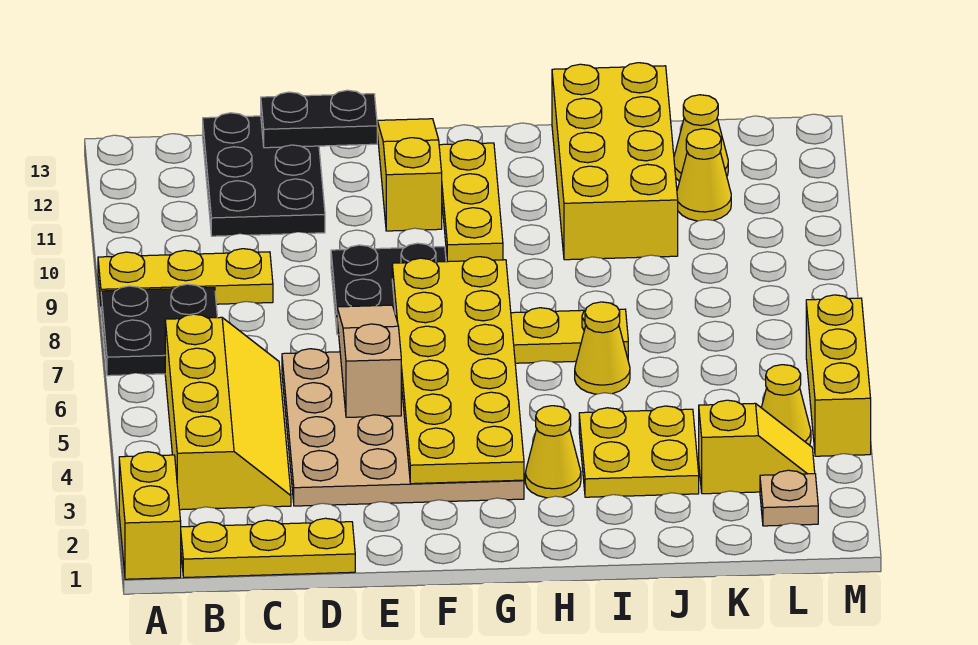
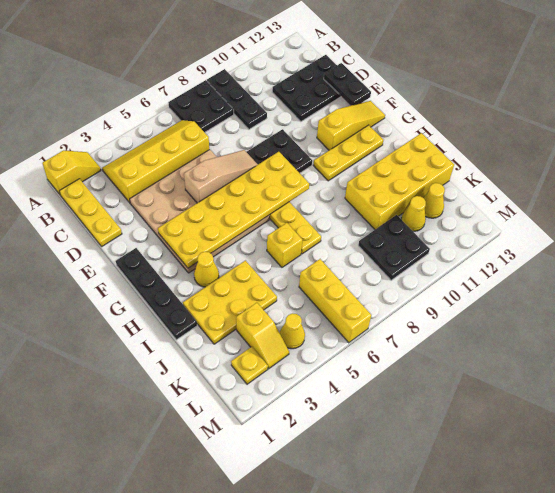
yellow brick A1:A2 level 1 -> yellow slope A1:A2 level 1 top 1
yellow plate A9:C9 level 1 -> black plate A9:C9 level 1
yellow slope B3:C6 level 1 top B -> yellow slope B3:C6 level 1 top C
none -> black plate F1:I1 level 1
yellow plate I3:J4 level 1 -> yellow plate I2:J4 level 1
yellow cone I6 level 1 -> yellow brick I6 level 1
none -> black plate K9:L10 level 1
tan plate L2 level 1 -> yellow plate L2 level 1
yellow brick M4:M6 level 1 -> yellow brick K6:M6 level 1

